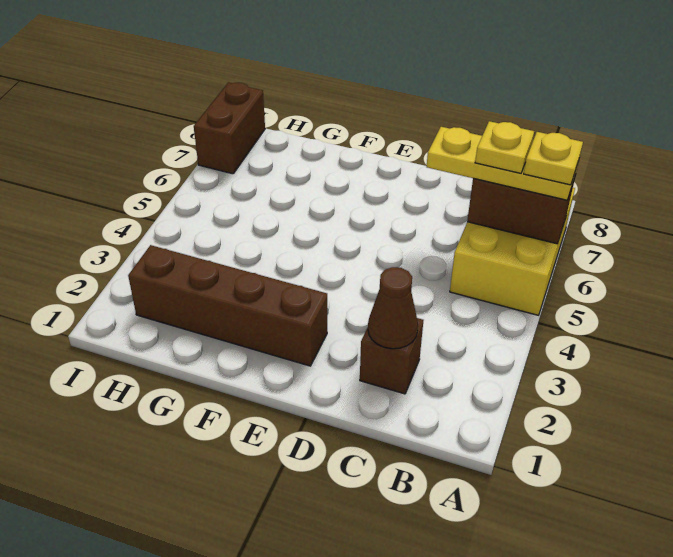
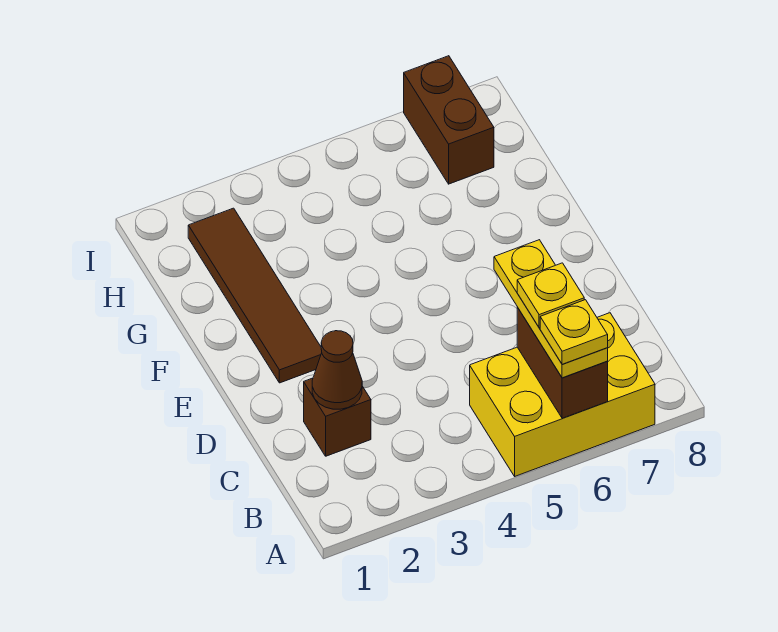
brown brick E2:H2 level 1 -> brown tile E2:H2 level 1
brown brick I7:I8 level 1 -> brown brick H7:I7 level 1

